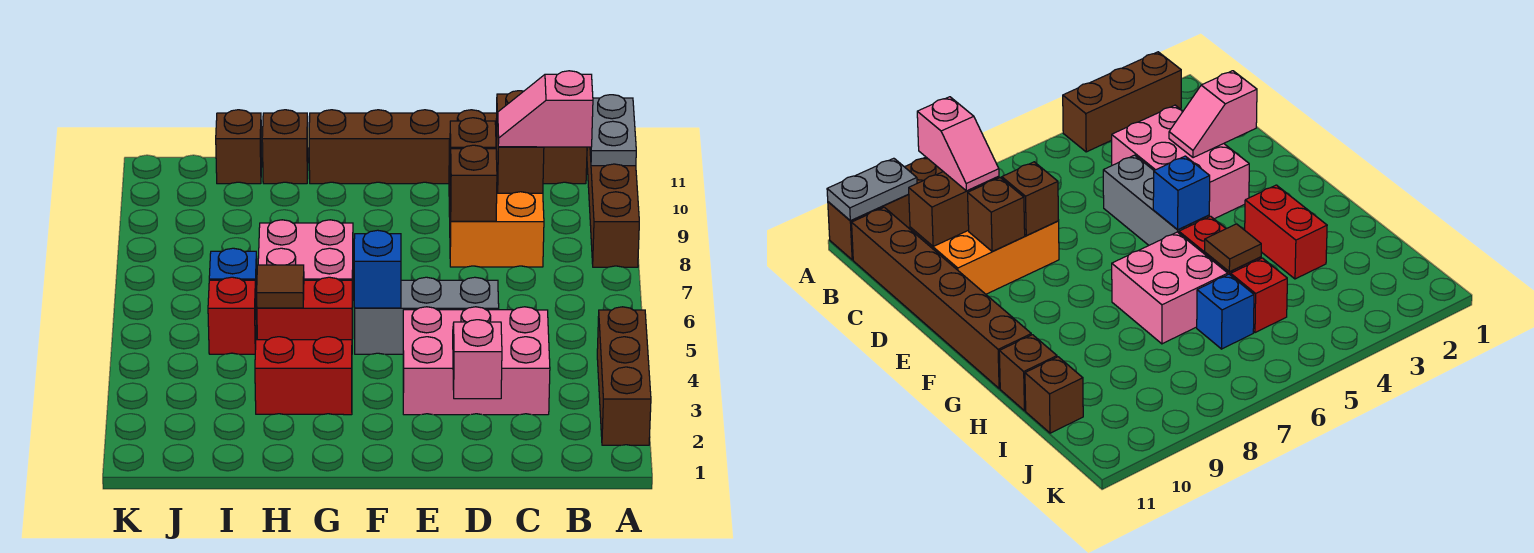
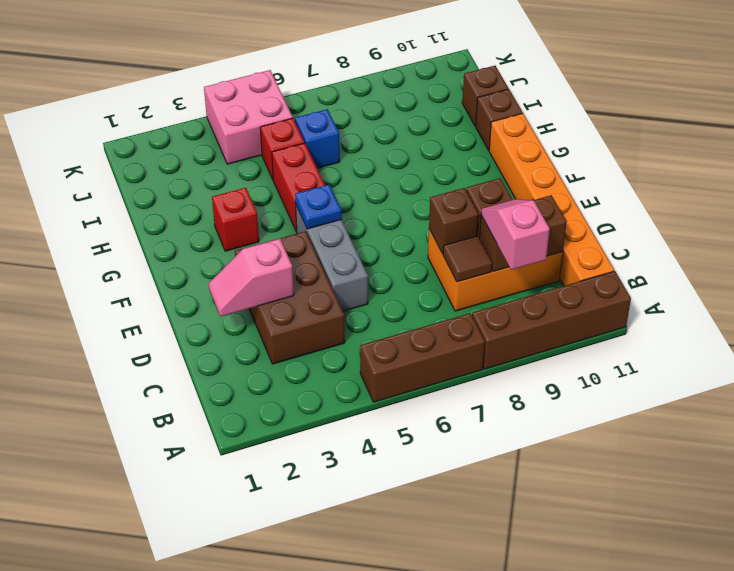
brown brick A2:A4 level 1 -> brown brick A5:A7 level 1
grey plate A10:A11 level 2 -> none
brown brick B11:G11 level 1 -> orange brick B11:G11 level 1
pink brick C3:E4 level 1 -> brown brick C3:E4 level 1
pink slope D2:D3 level 2 top 2 -> pink slope D2:D3 level 2 top 3
blue brick F5 level 2 -> blue plate F5 level 2
red brick G3:H3 level 1 -> red brick G3 level 1
pink brick G6:H7 level 1 -> pink brick J4:K5 level 1
brown tile H5 level 2 -> brown tile C8 level 2

